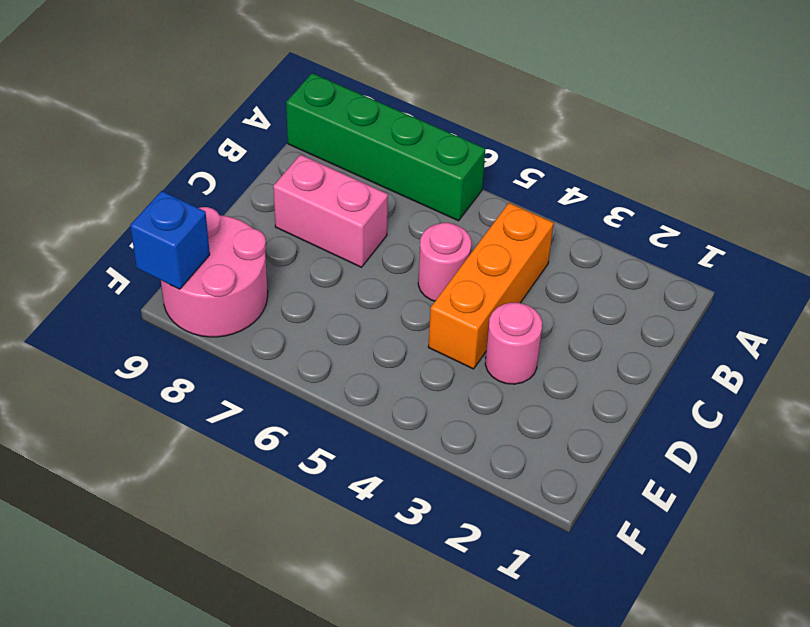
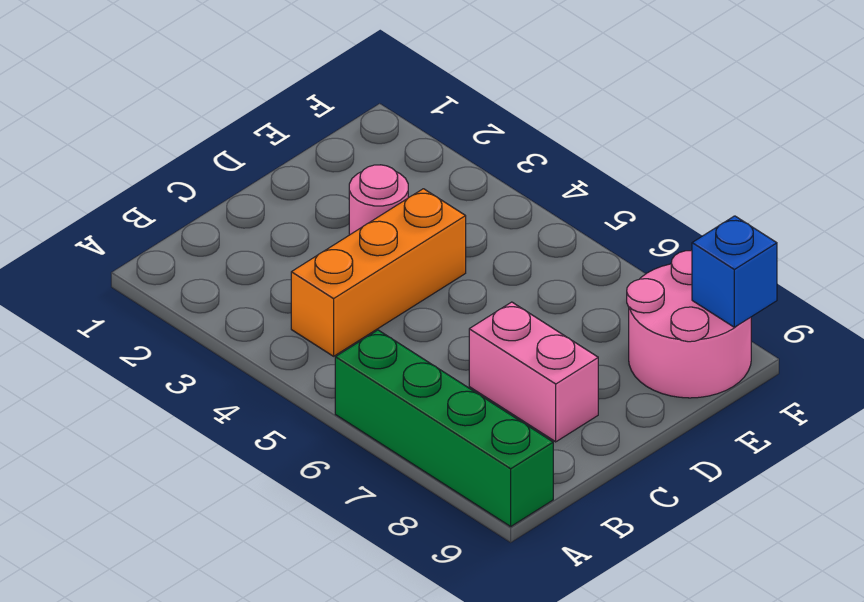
pink round brick C5 level 1 -> none

